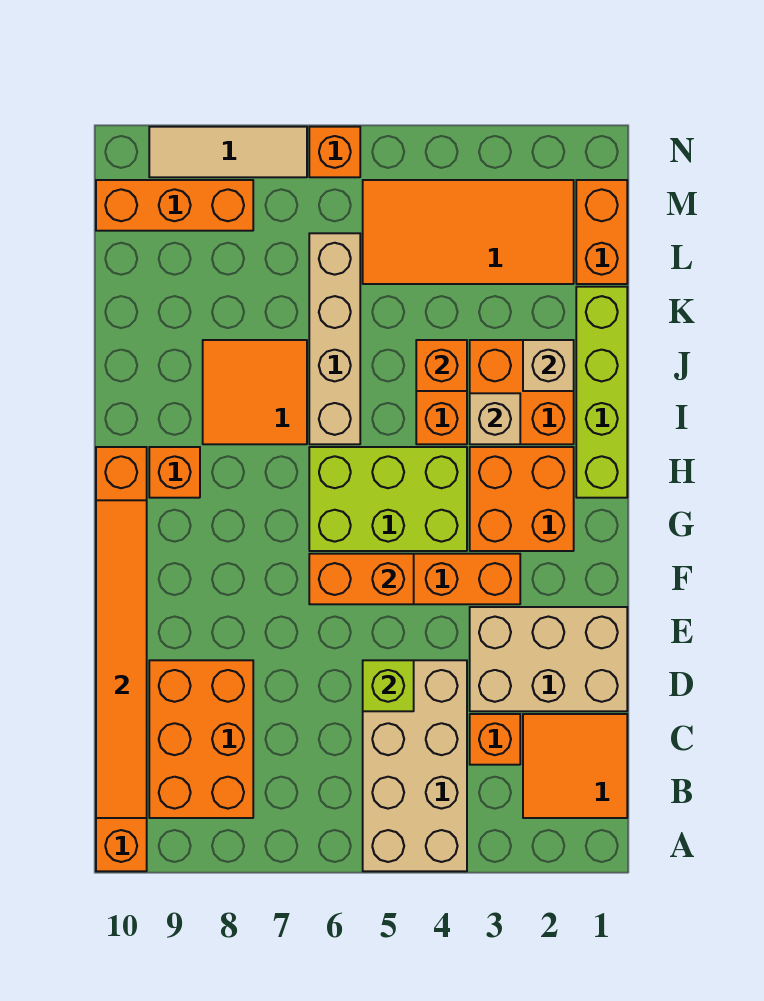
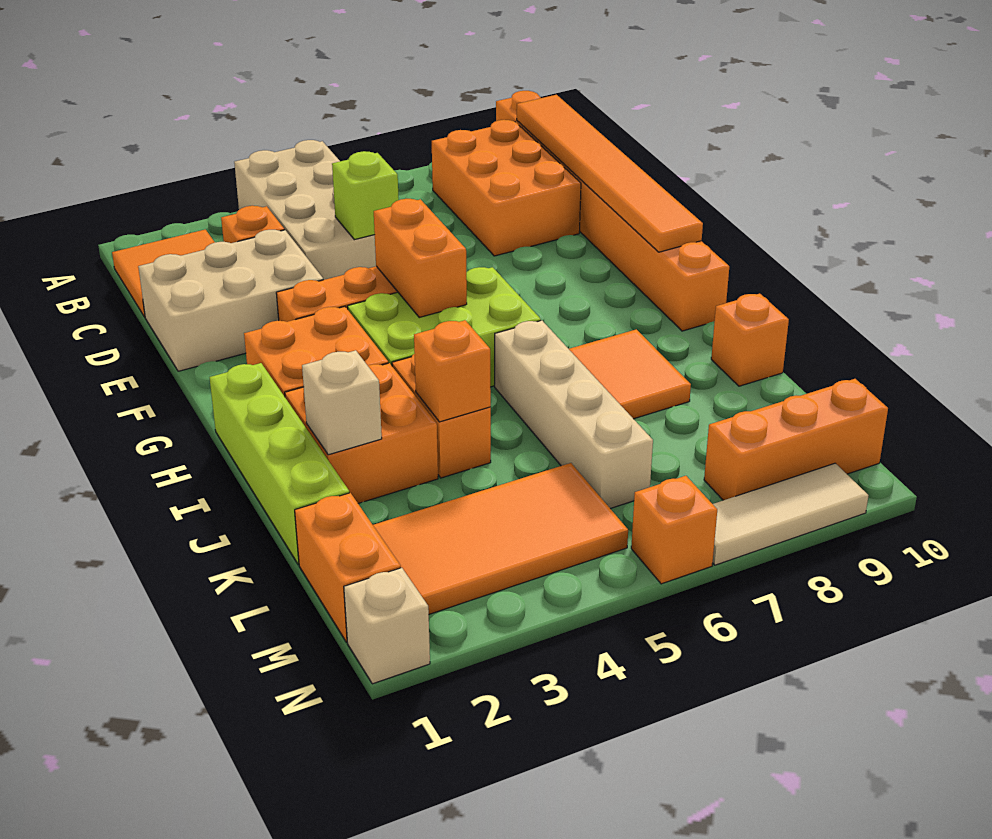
orange brick F5:F6 level 2 -> orange brick F5:G5 level 2
orange brick H9 level 1 -> orange brick J10 level 1
tan brick I3 level 2 -> tan brick N1 level 1

